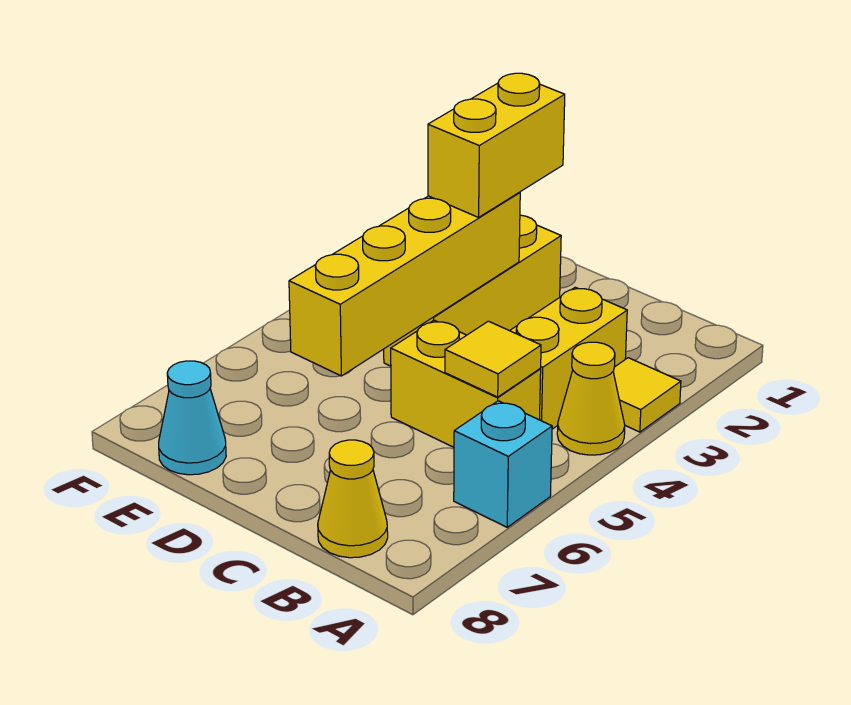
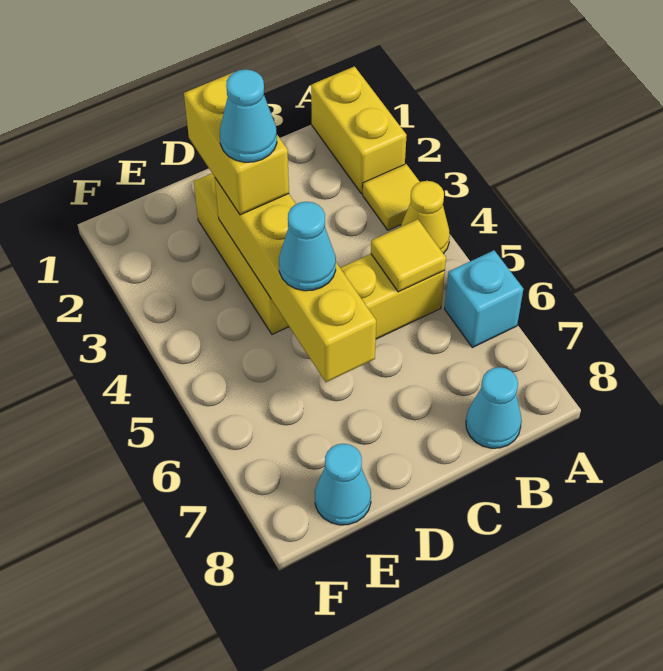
yellow brick B3:B4 level 1 -> yellow brick A1:A2 level 1
yellow cone B8 level 1 -> cyan cone B8 level 1
none -> cyan cone D3 level 4
none -> cyan cone D5 level 3

